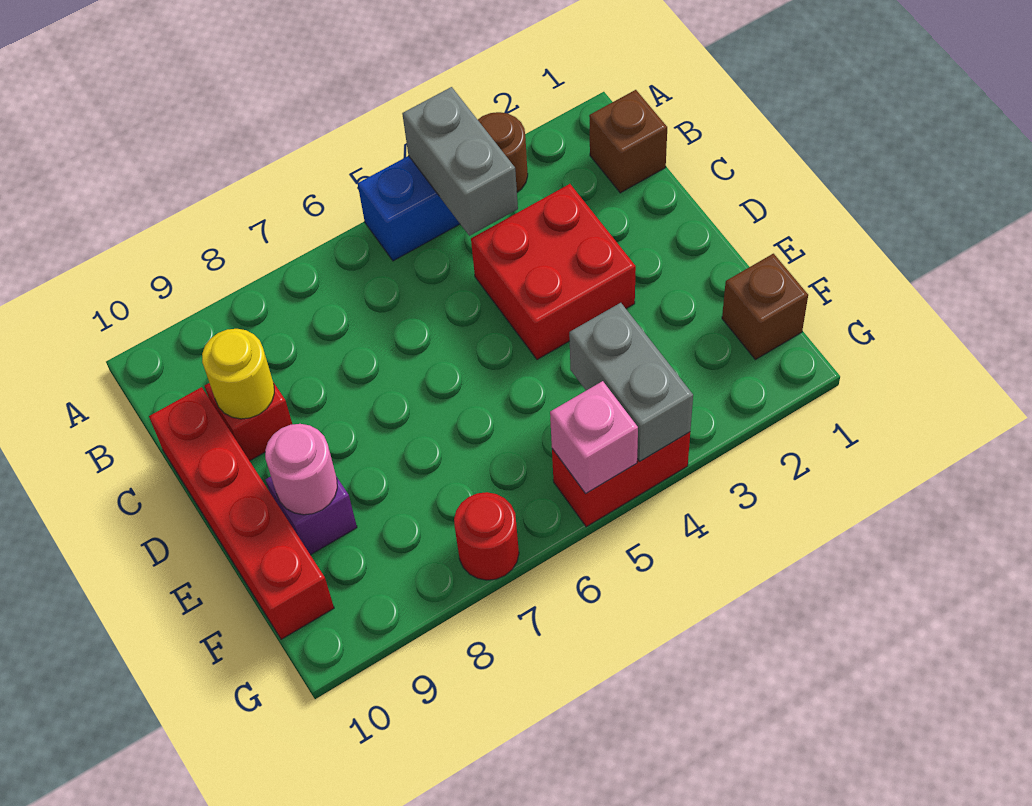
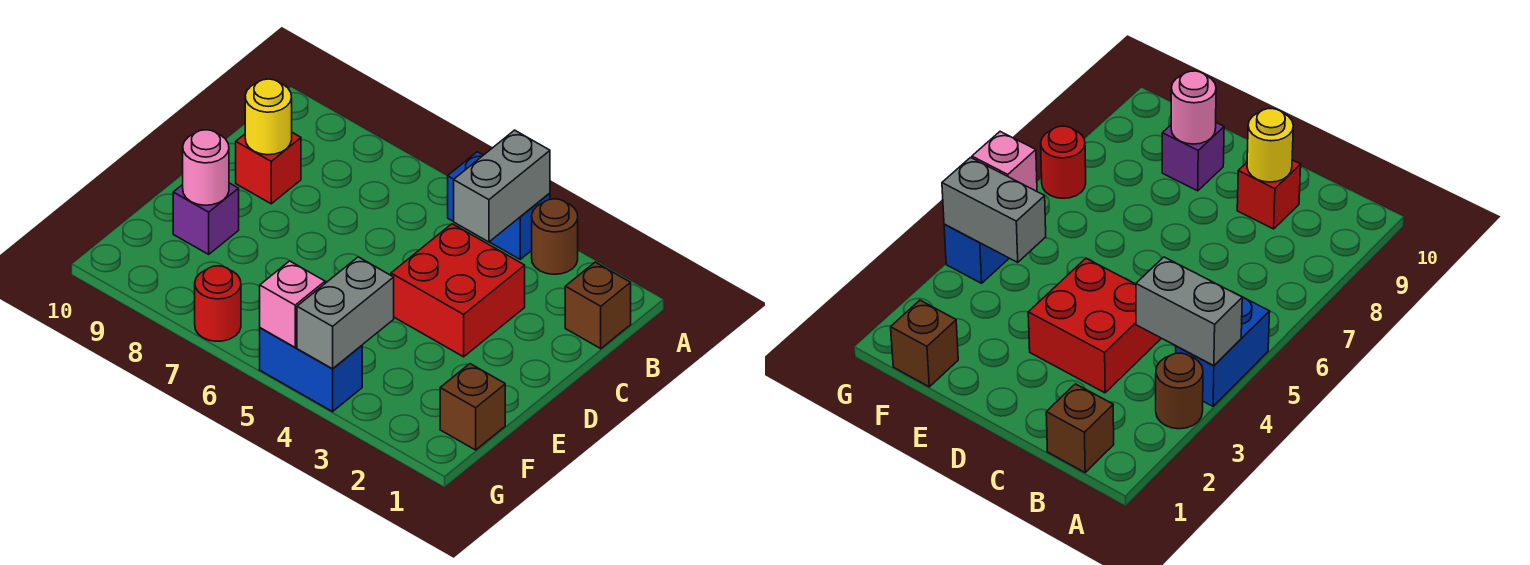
red brick C10:F10 level 1 -> none
red brick G4:G5 level 1 -> blue brick G4:G5 level 1

